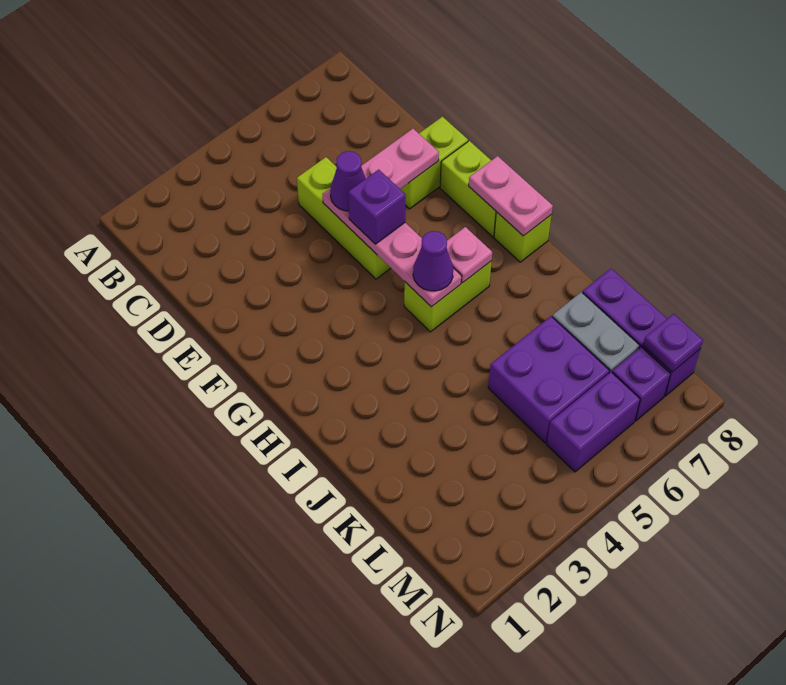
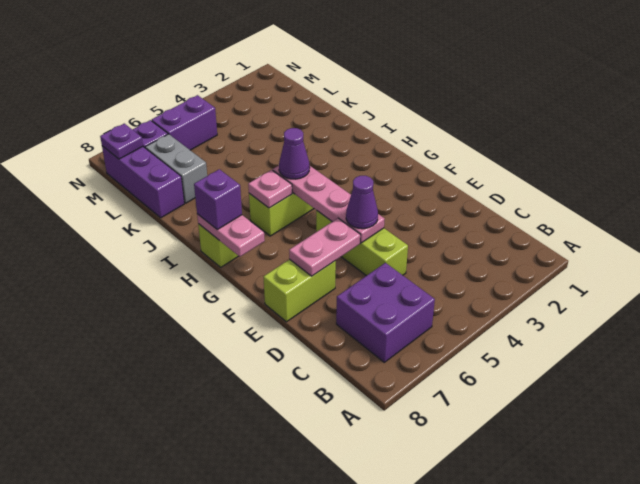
purple brick F5 level 3 -> purple brick H8 level 3
lime brick F8:G8 level 1 -> none
purple brick K5:L6 level 1 -> purple brick B6:C7 level 1

